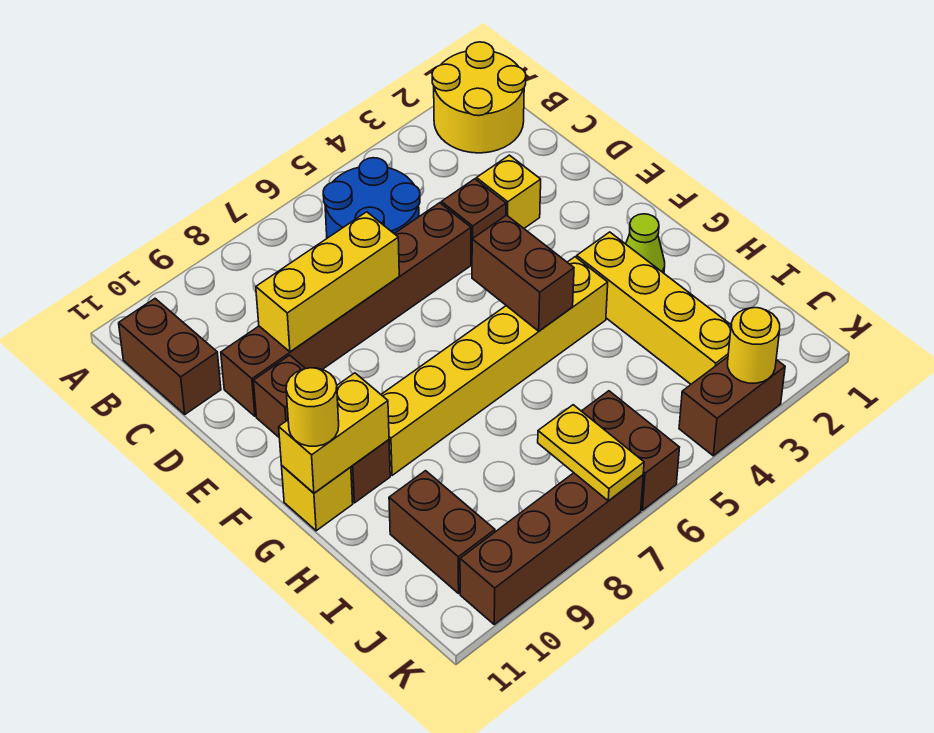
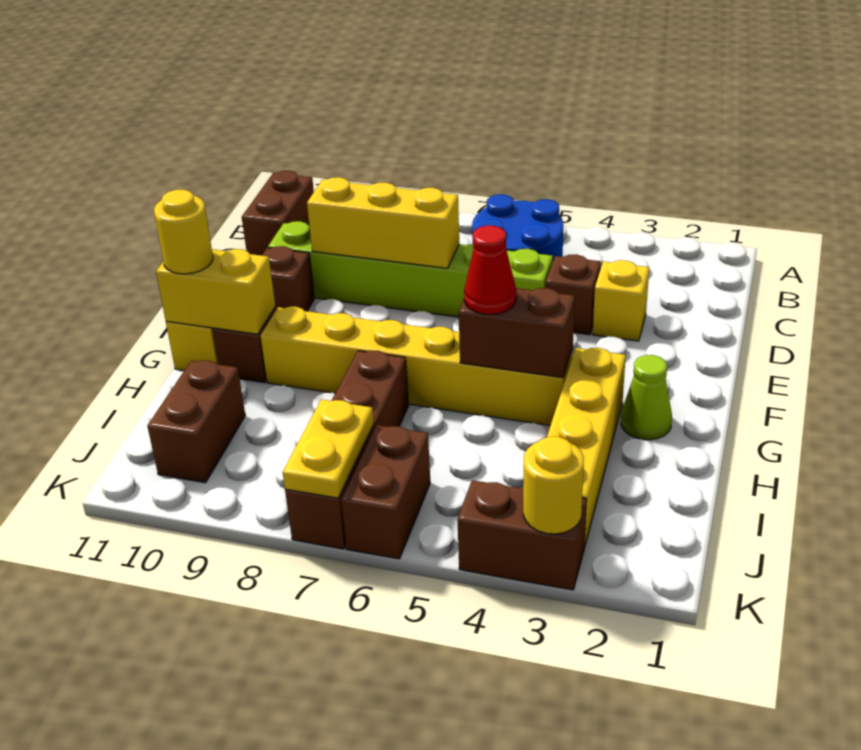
yellow round brick A1:B2 level 1 -> none
brown brick D5:D10 level 1 -> lime brick D5:D10 level 1
brown brick F5:G5 level 2 -> brown brick G4:G5 level 2
none -> red cone G5 level 3
brown brick K7:K10 level 1 -> brown brick H7:K7 level 1

